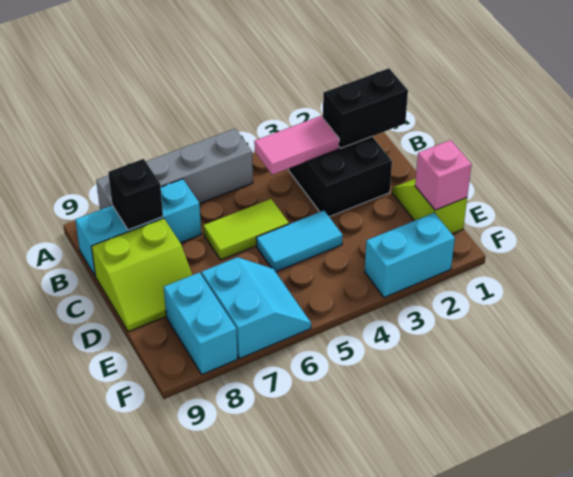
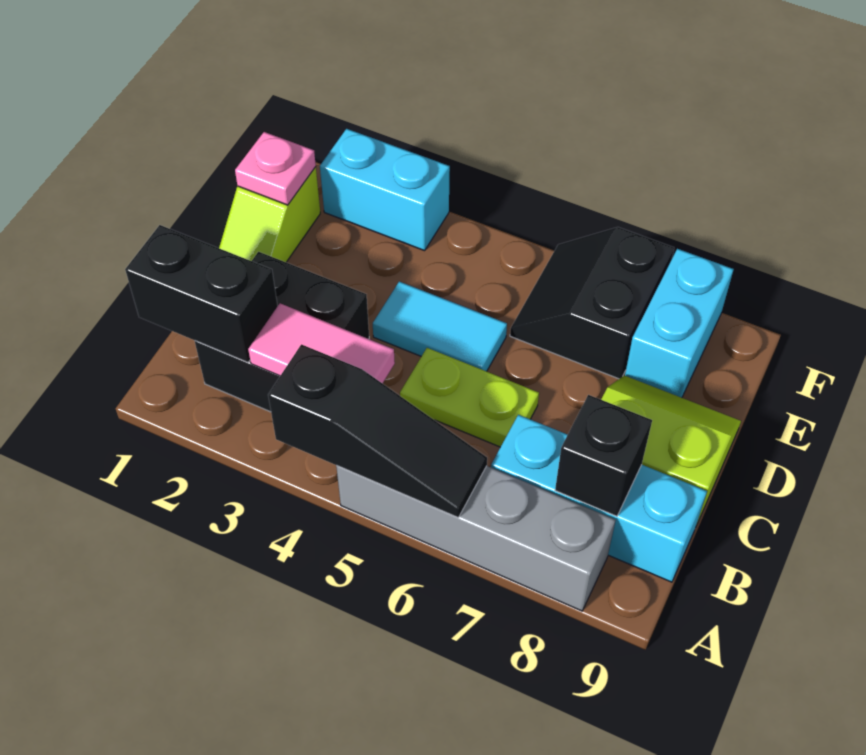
none -> black slope A4:A6 level 2 top 4
lime tile C5:C6 level 1 -> lime plate C5:C6 level 1
pink brick E1 level 2 -> pink plate E1 level 2
cyan slope E6:F7 level 1 top 7 -> black slope E6:F7 level 1 top 7

